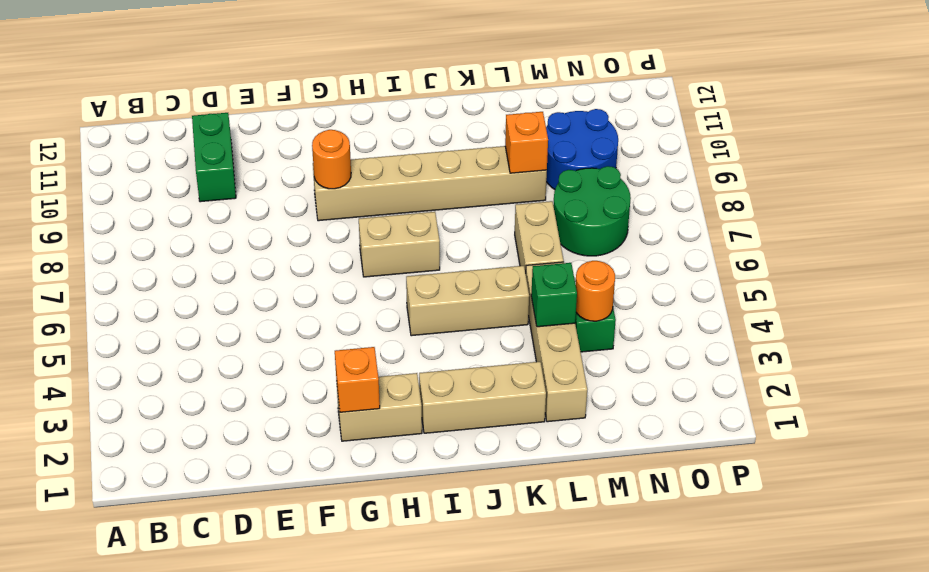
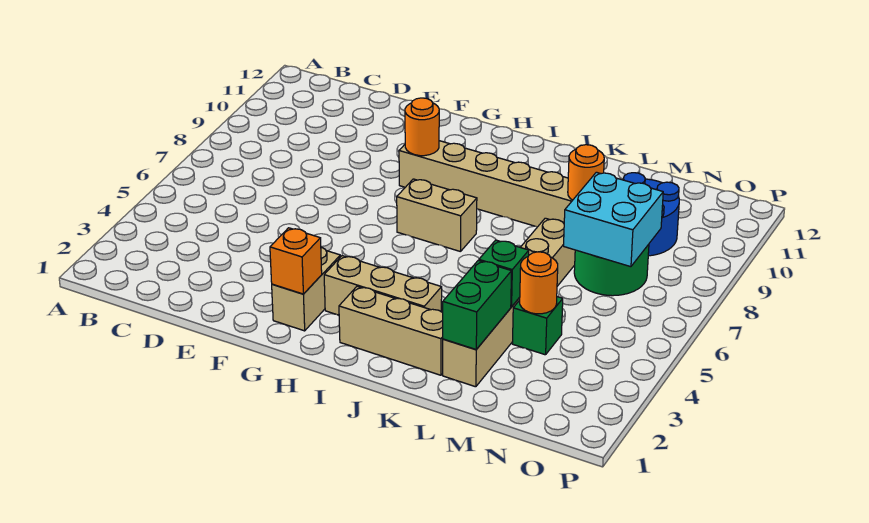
green brick D10:D11 level 1 -> green brick L2:L3 level 2
tan brick G2:H2 level 1 -> tan brick G2:G3 level 1
tan brick I5:K5 level 1 -> tan brick H3:J3 level 1
orange brick L9 level 2 -> orange round brick L9 level 2
none -> cyan brick M7:N8 level 2

